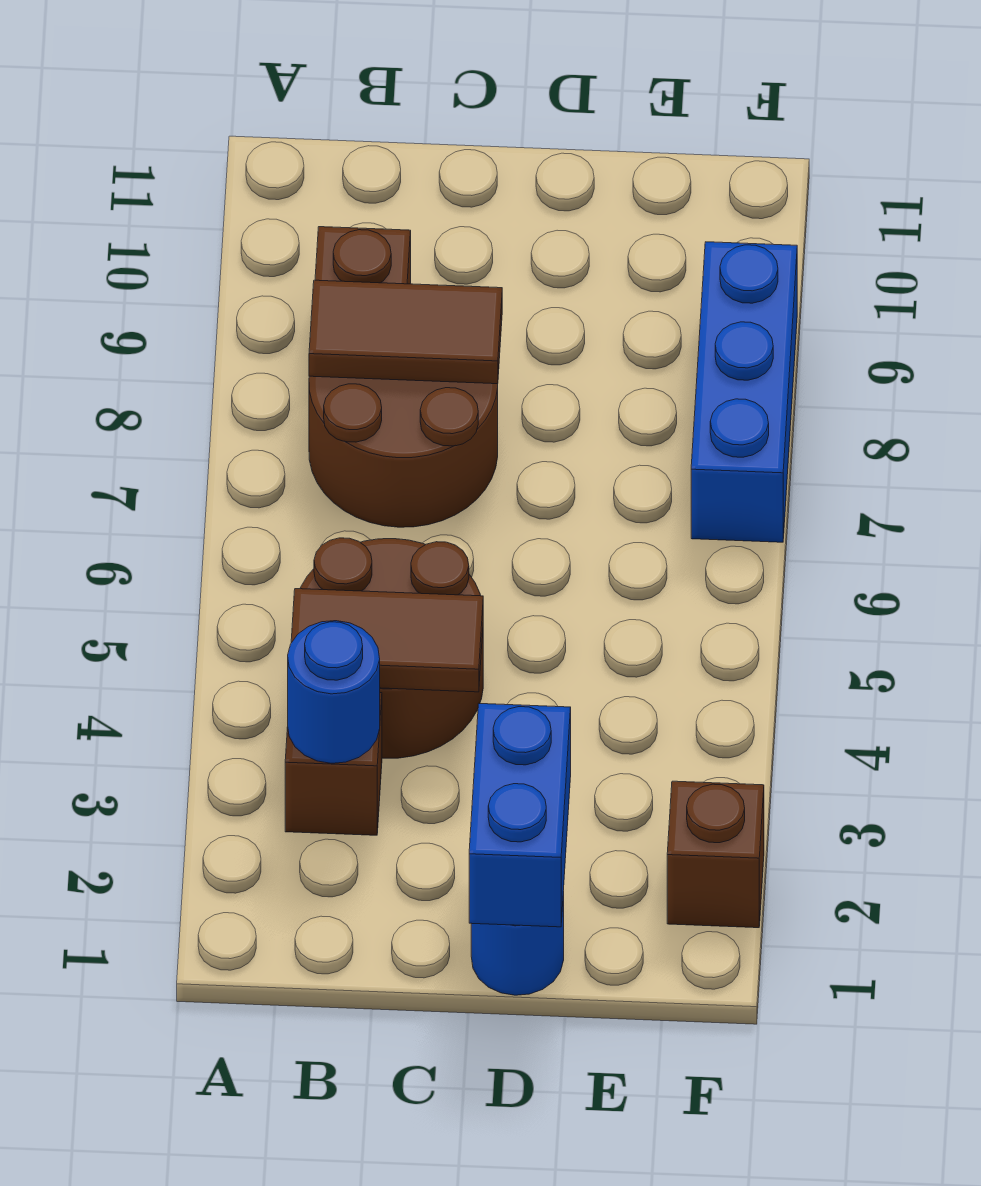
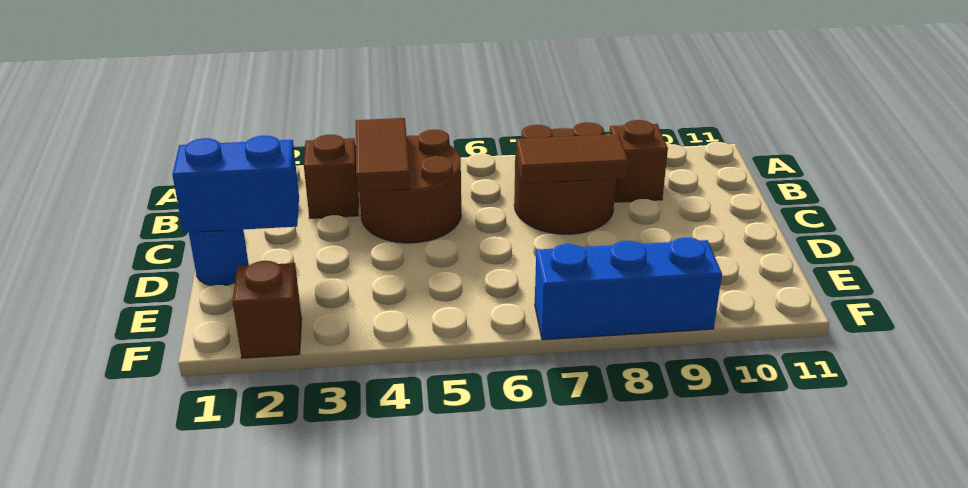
blue round brick B3 level 2 -> none
brown tile B8:C8 level 2 -> brown tile C7:C8 level 2

